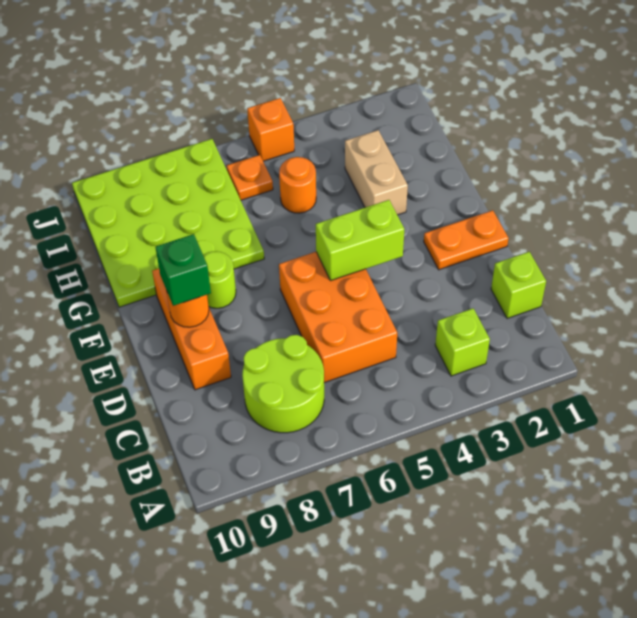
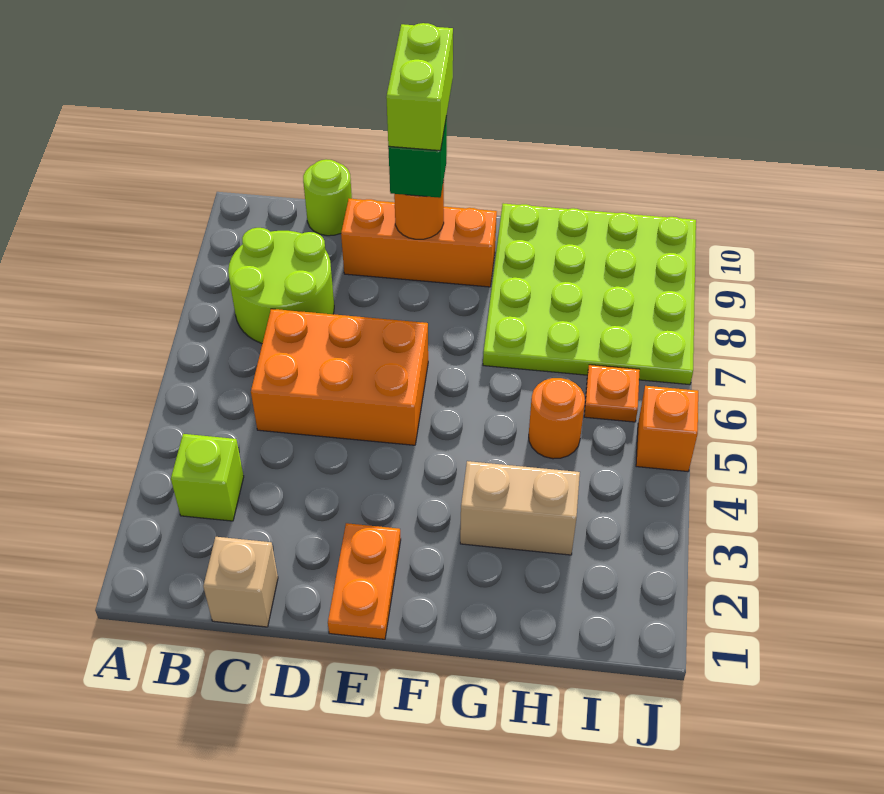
lime brick C1 level 1 -> tan brick C1 level 1
lime brick E4:E5 level 2 -> lime brick E9:E10 level 4
lime round brick F8 level 1 -> lime round brick C10 level 1

